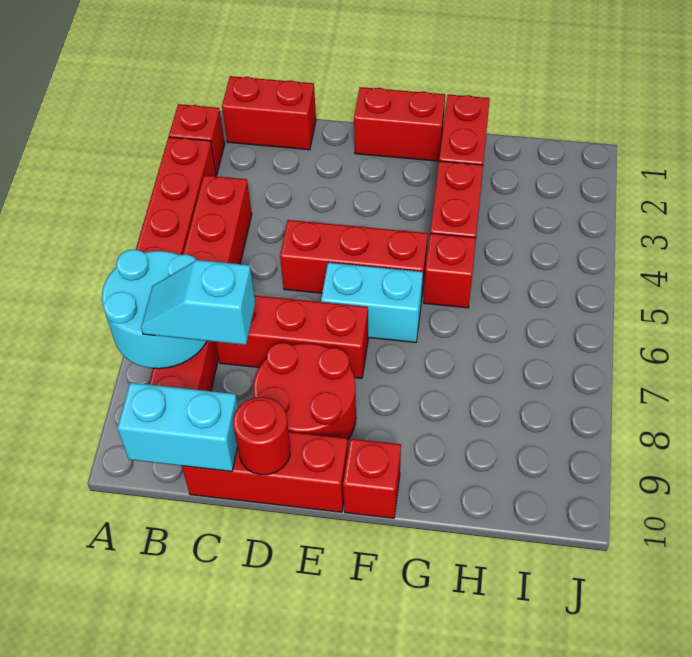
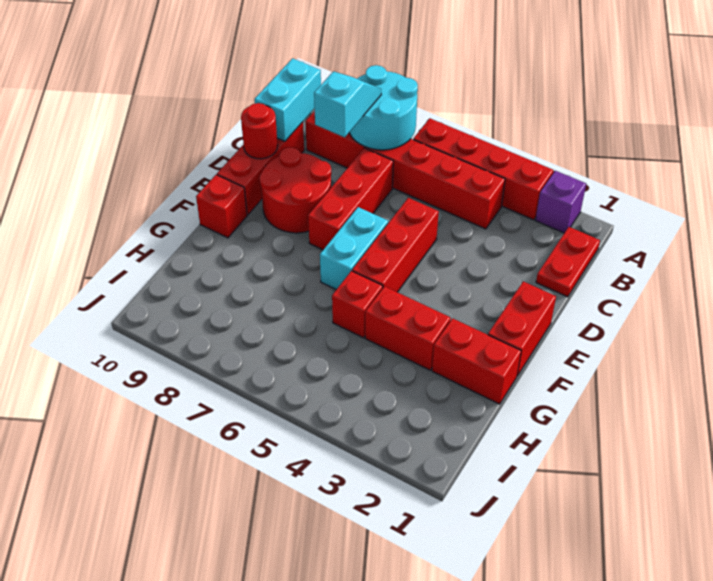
red brick A2 level 1 -> purple brick A2 level 1
red brick B1:C1 level 1 -> red plate B1:C1 level 1

